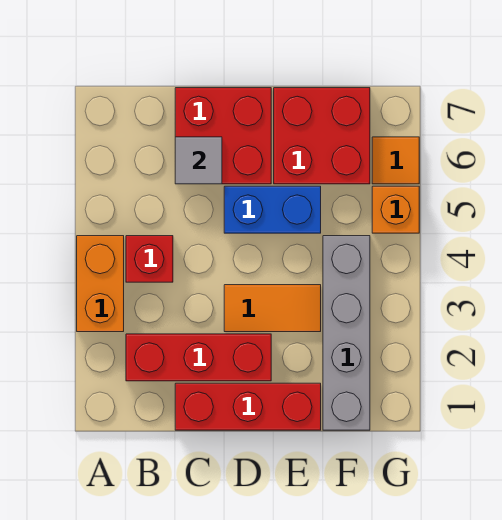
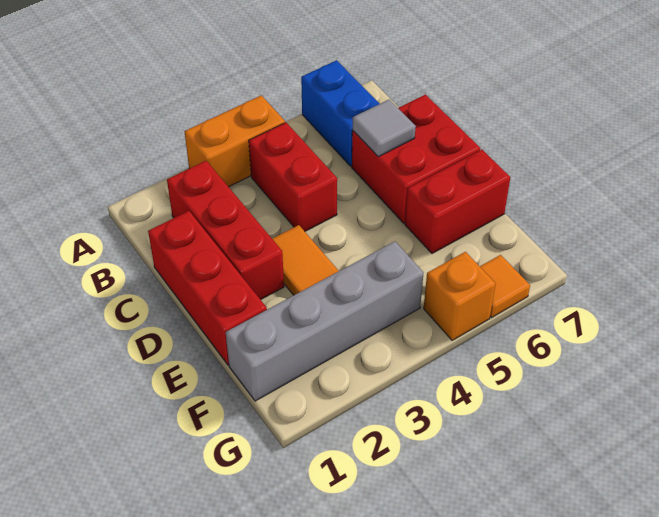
red brick B4 level 1 -> red brick B4:C4 level 1
blue brick D5:E5 level 1 -> blue brick A6:B6 level 1
red brick E6:F7 level 1 -> red brick E6:E7 level 1

